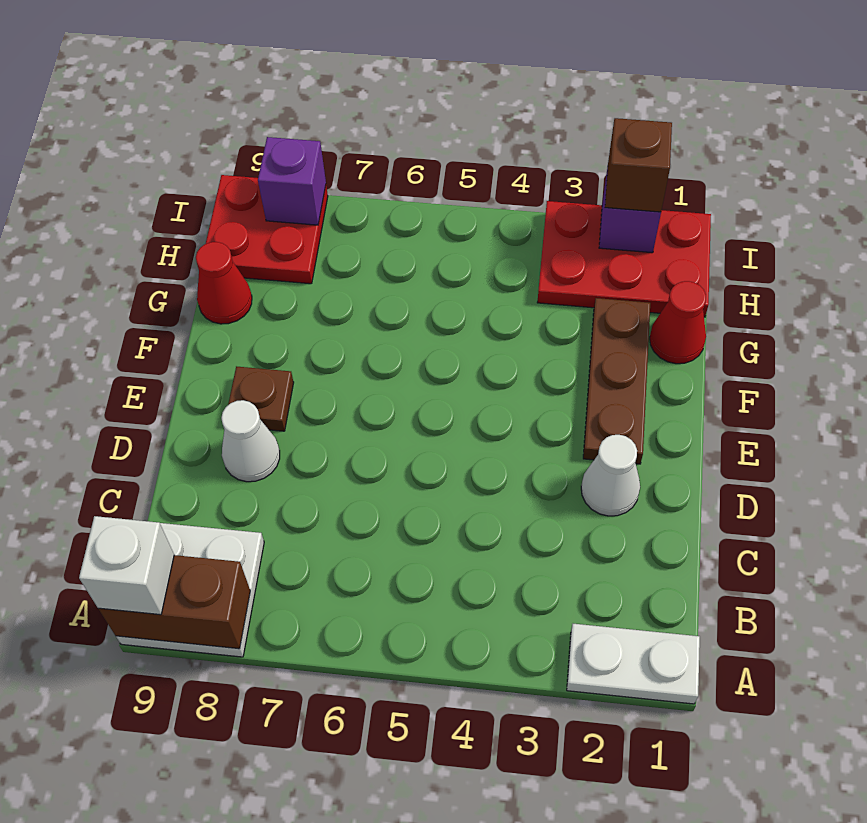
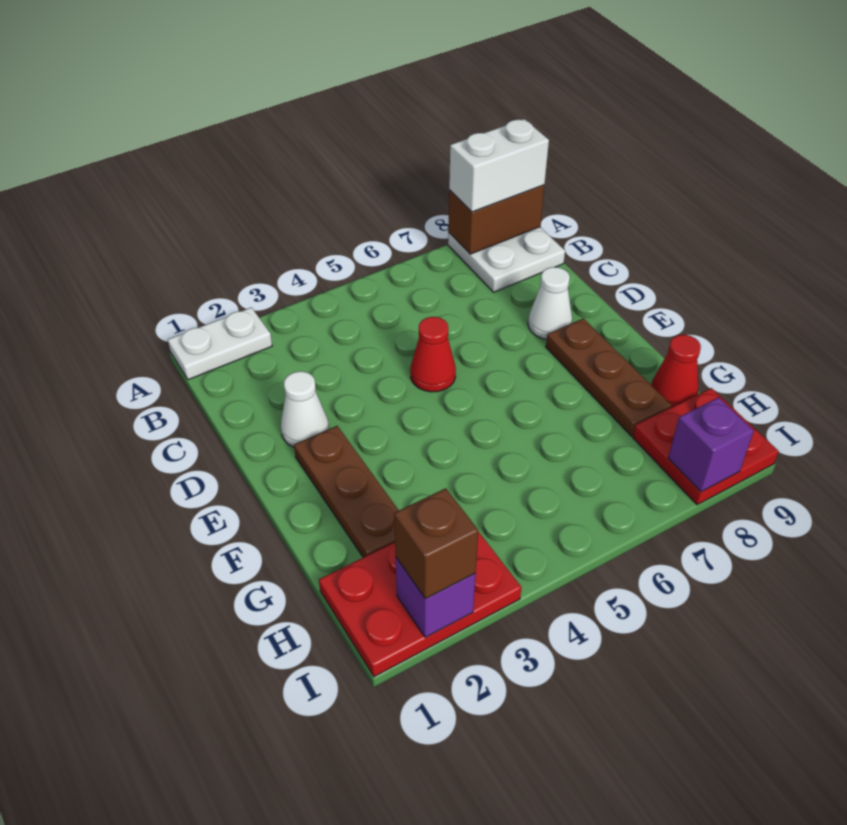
white brick A9 level 3 -> white brick A8:A9 level 3
brown plate E8 level 1 -> brown plate E8:G8 level 1
red cone G1 level 1 -> red cone D5 level 1

